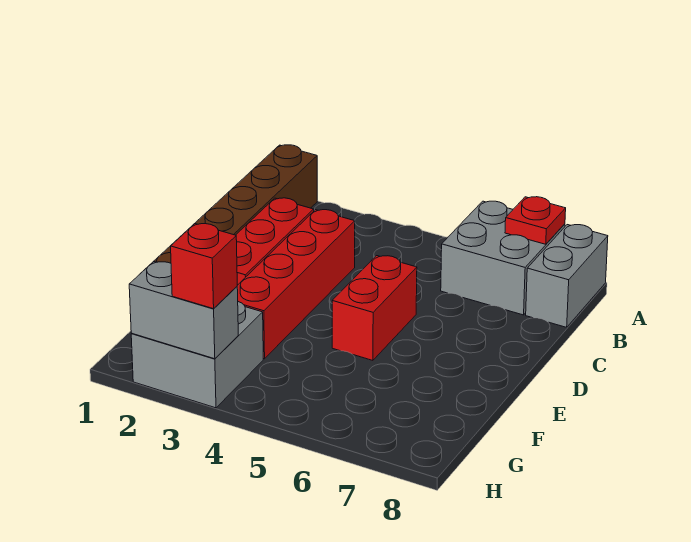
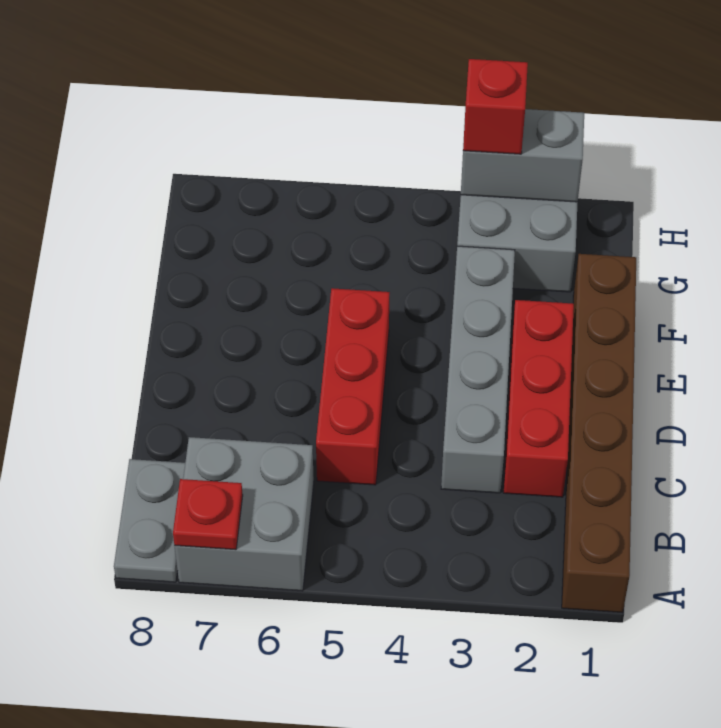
grey brick A8:B8 level 1 -> grey plate A8:B8 level 1
red brick C3:F3 level 1 -> grey brick C3:F3 level 1
red brick D5:E5 level 1 -> red brick C5:E5 level 1

